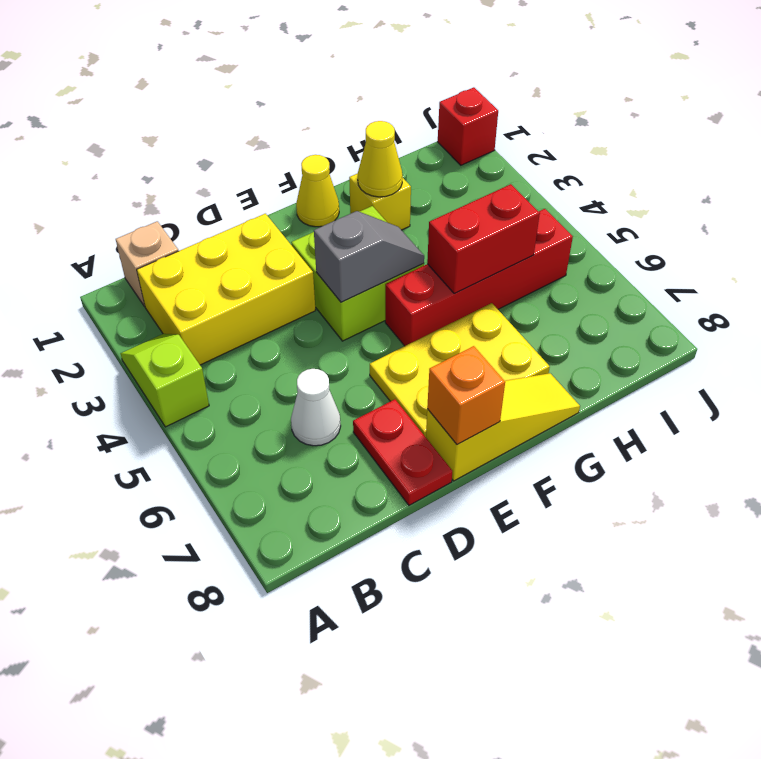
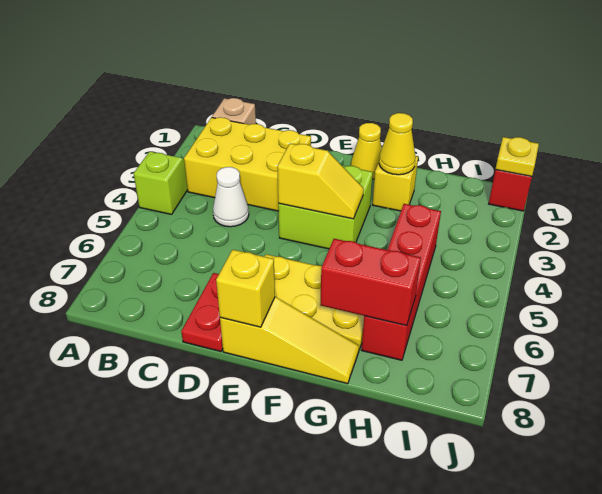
white cone C6 level 1 -> white cone C4 level 1
grey slope E4:F4 level 2 top E -> yellow slope E4:F4 level 2 top E
orange brick E8 level 2 -> yellow brick E8 level 2
red brick F5:I5 level 1 -> red brick H4:H7 level 1
red brick G5:H5 level 2 -> red brick G7:H7 level 2
none -> yellow plate J1 level 2

